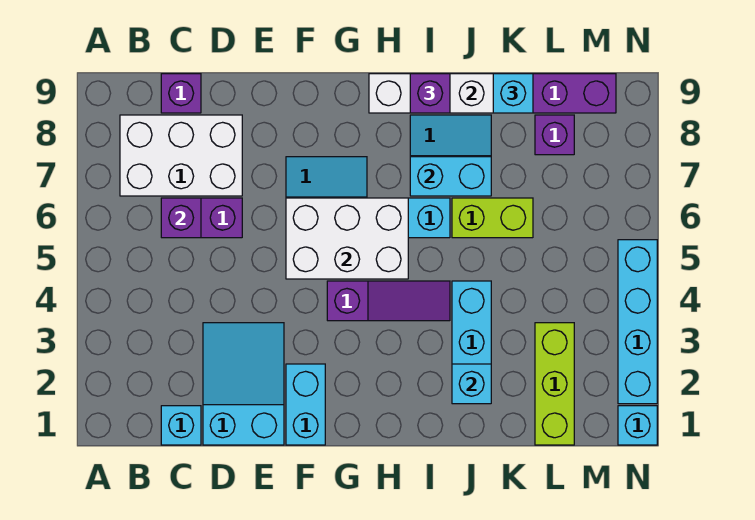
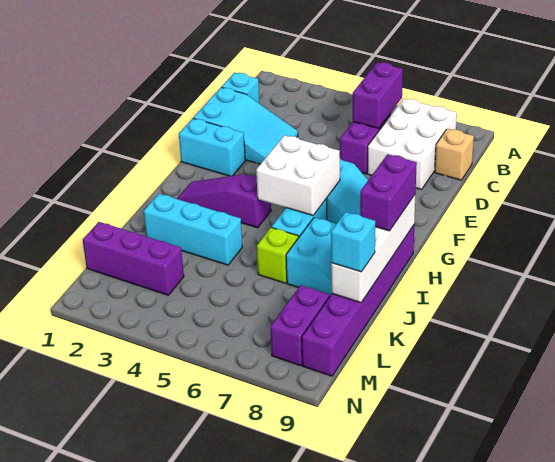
purple brick C6 level 2 -> purple brick B6:C6 level 2
purple brick C9 level 1 -> tan brick C9 level 1
white brick F5:H6 level 2 -> white brick G5:H6 level 2
purple slope G4:I4 level 1 top G -> purple slope H2:H4 level 1 top 4
cyan brick I7:J7 level 2 -> none
purple brick I9 level 3 -> purple brick H9:I9 level 3
cyan brick J2 level 2 -> none
lime brick J6:K6 level 1 -> lime brick J6 level 1
lime brick L1:L3 level 1 -> purple brick L1:L3 level 1
purple brick L8 level 1 -> purple brick L8:M8 level 1
cyan brick N1 level 1 -> none
cyan brick N2:N5 level 1 -> none

